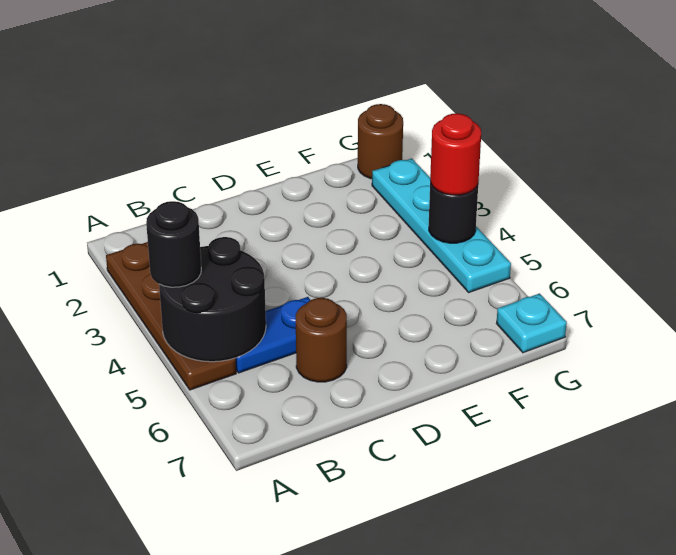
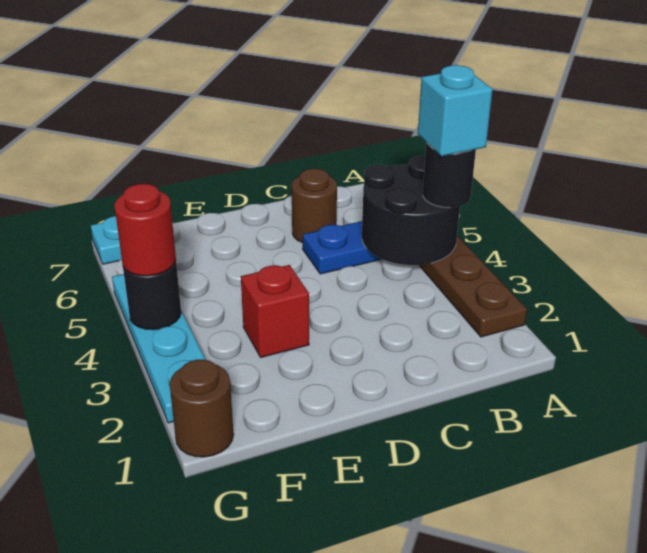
none -> cyan brick A4 level 4
none -> red brick E3 level 1

